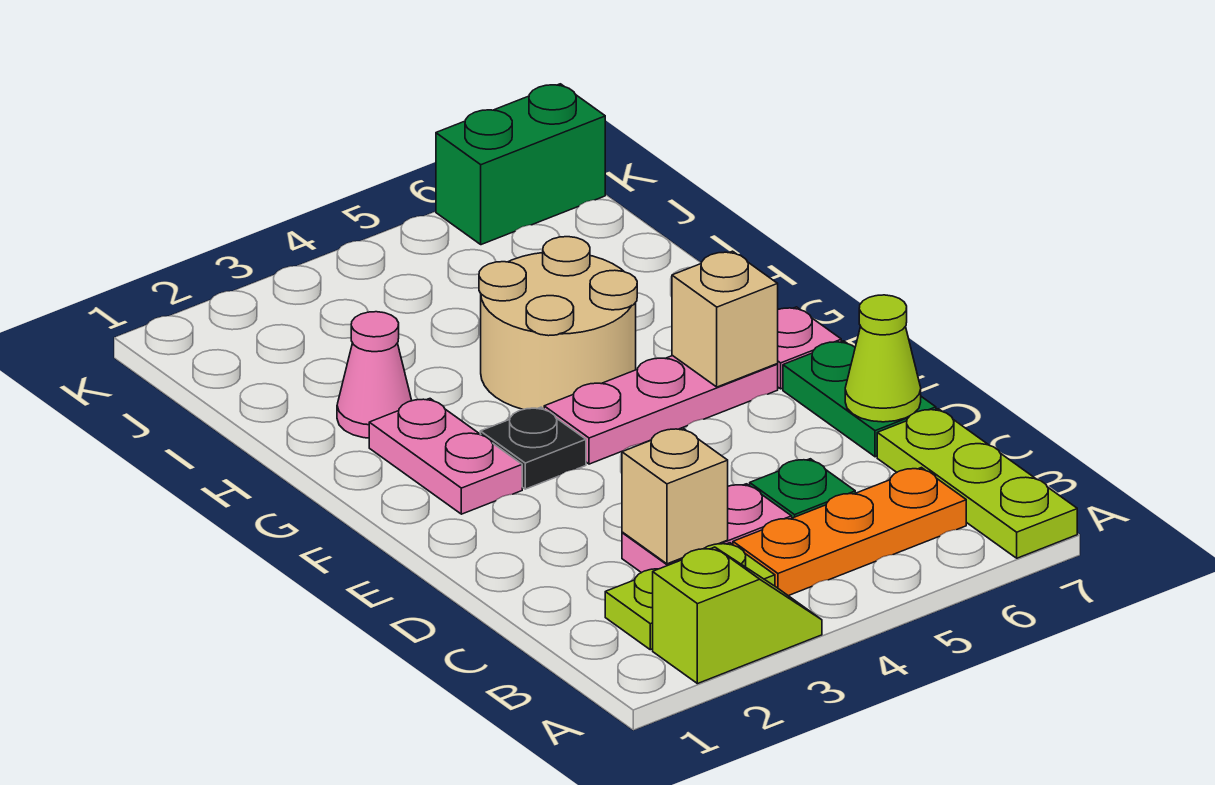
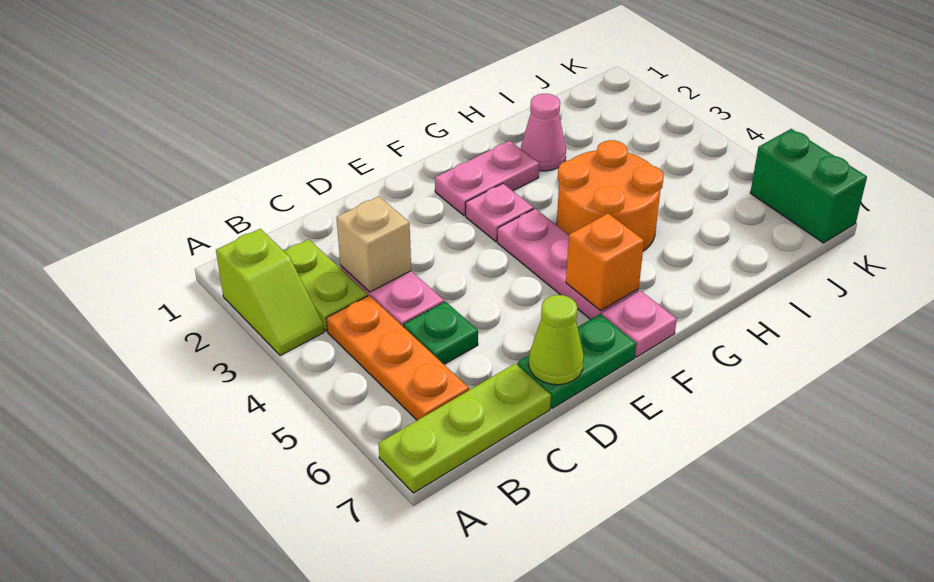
black plate F3 level 1 -> pink plate F3 level 1
tan brick F6 level 2 -> orange brick F6 level 2
tan round brick G4:H5 level 1 -> orange round brick G4:H5 level 1

